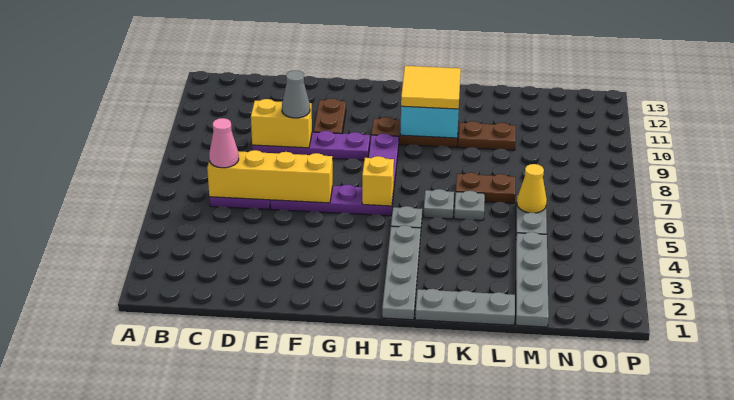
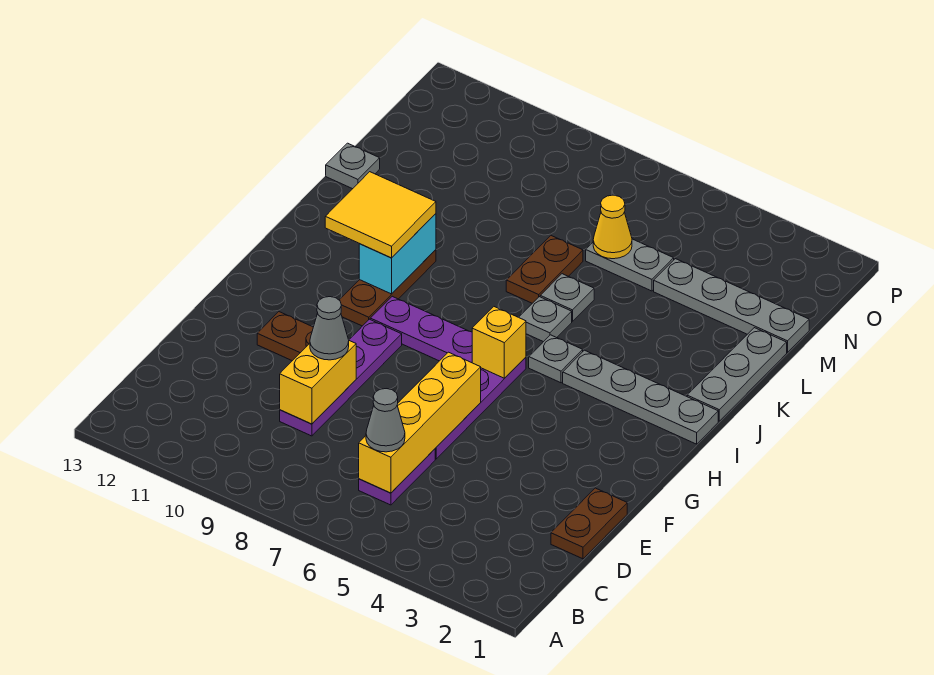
pink cone C6 level 3 -> grey cone C6 level 3
brown plate K10:L10 level 1 -> brown plate D1:E1 level 1
none -> grey plate L13 level 1

